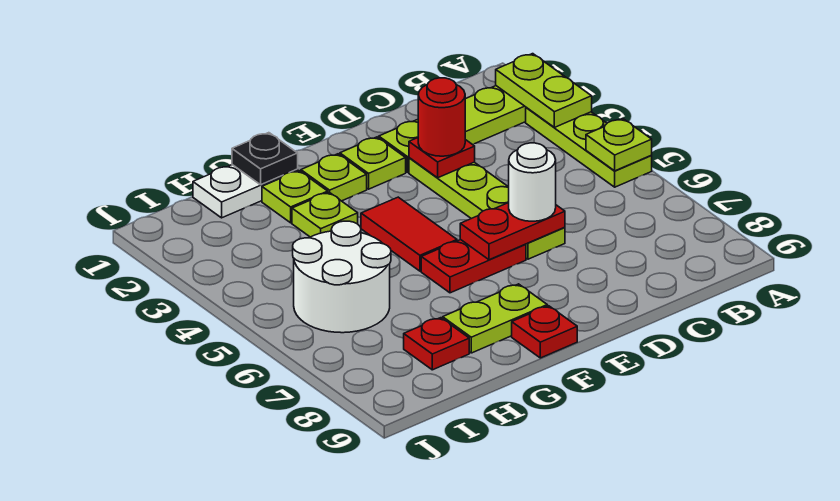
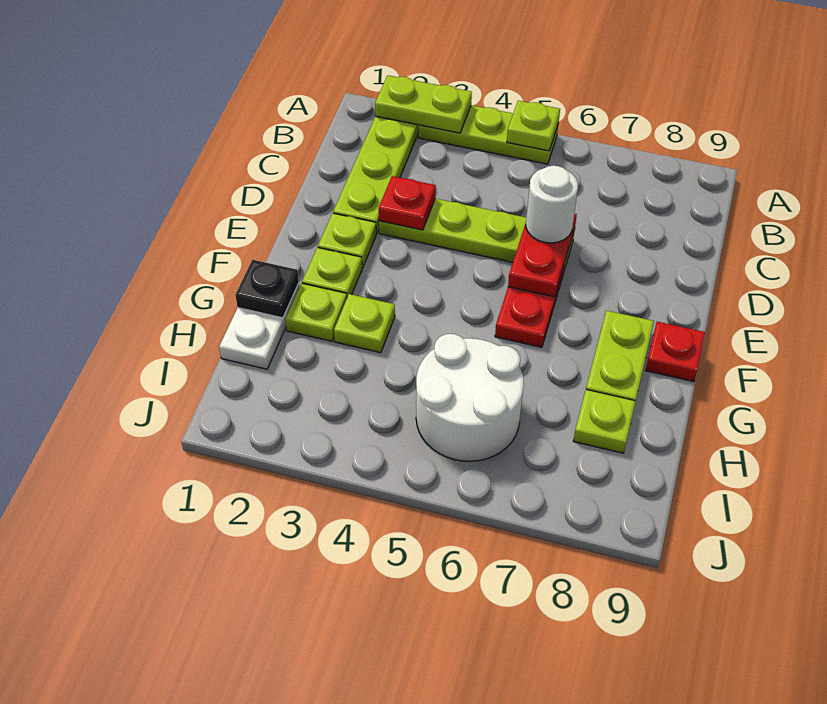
red round brick D3 level 3 -> none
red tile F4:F5 level 1 -> none
red plate H8 level 1 -> lime plate H8 level 1

